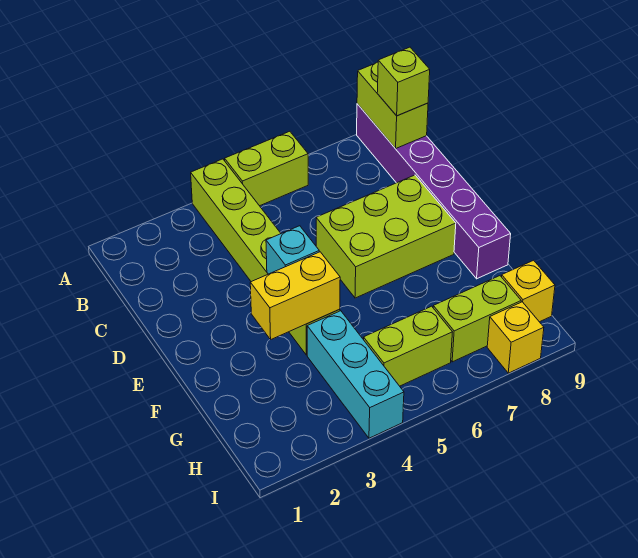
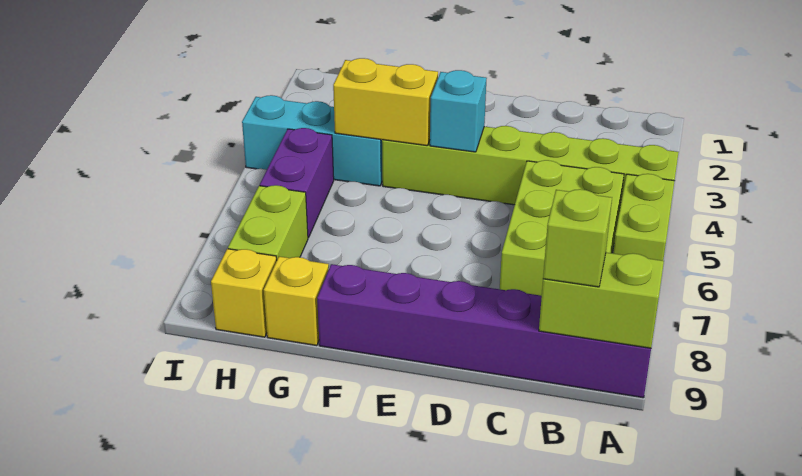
lime brick D6:E8 level 1 -> lime brick B5:C7 level 1
yellow brick F3:F4 level 2 -> yellow brick F4:G4 level 2
lime brick H5:H6 level 1 -> purple brick H5:H6 level 1
yellow brick I8 level 1 -> yellow brick G9 level 1

